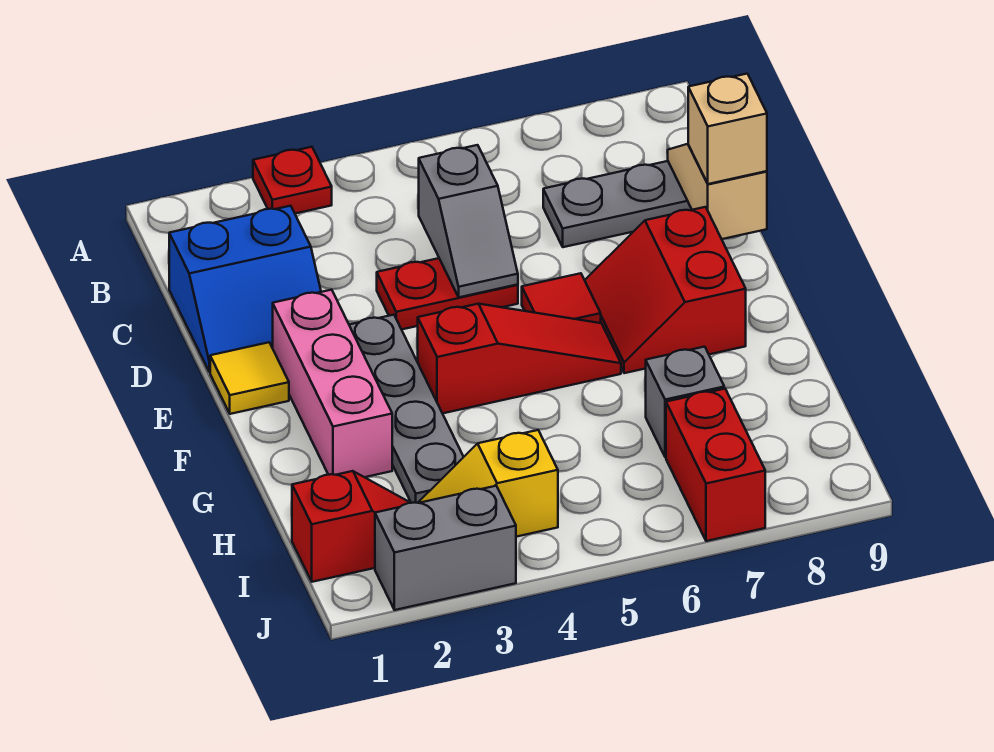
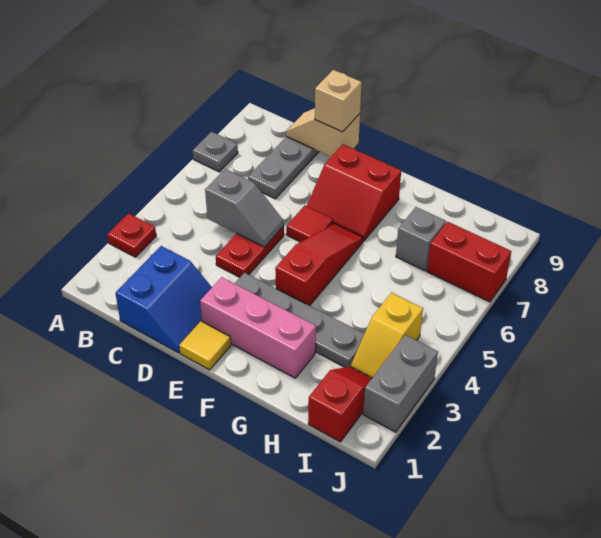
none -> grey plate A7 level 1

